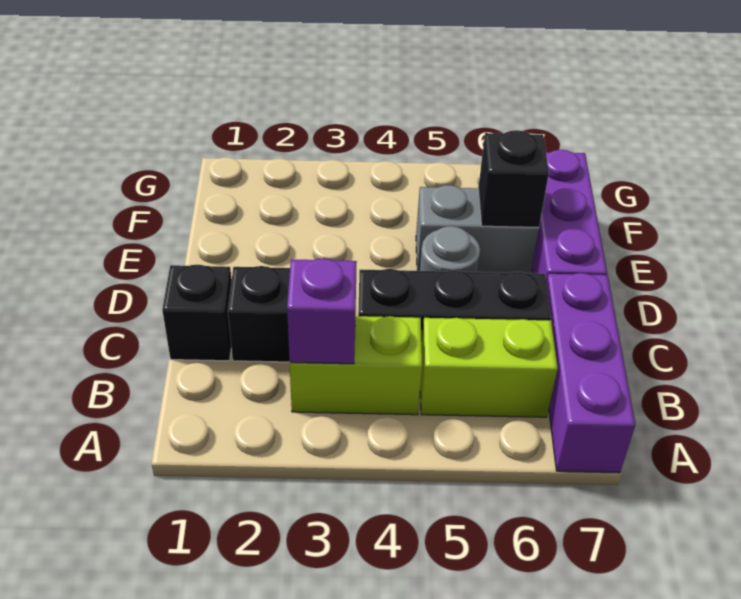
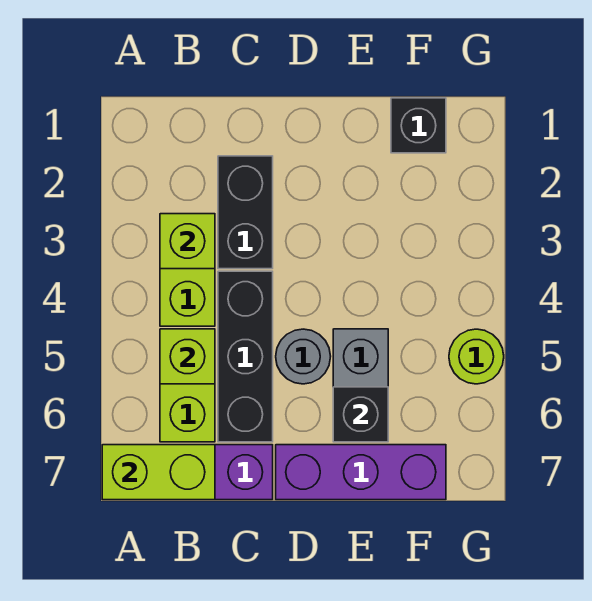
none -> lime brick A7:B7 level 2
purple brick B3 level 2 -> lime brick B3 level 2
none -> lime brick B5 level 2
black brick C1 level 1 -> black brick F1 level 1
none -> lime round brick G5 level 1

